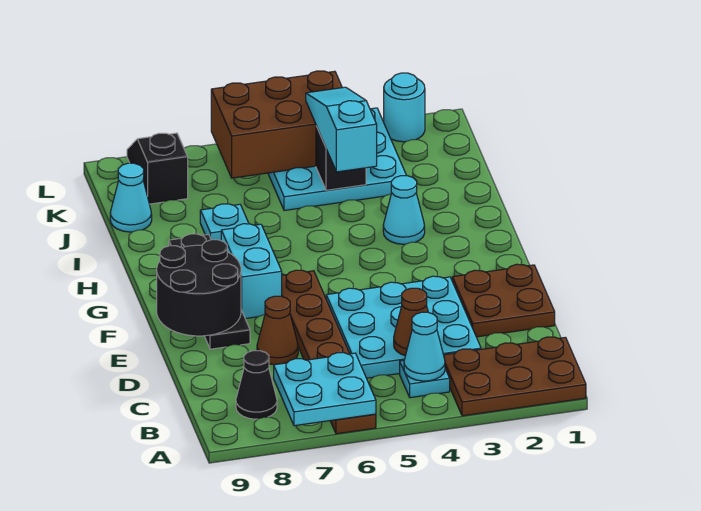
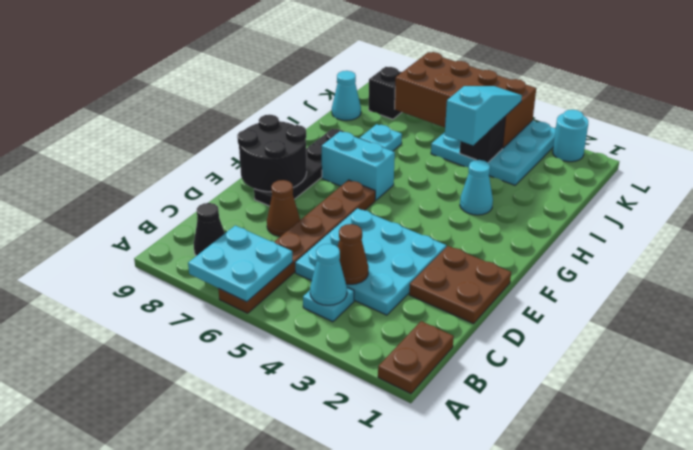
brown plate A1:B3 level 1 -> brown plate A1:B1 level 1
cyan brick F7:G7 level 1 -> cyan brick G6:G7 level 1
brown brick K4:L6 level 2 -> brown brick K4:L7 level 2

